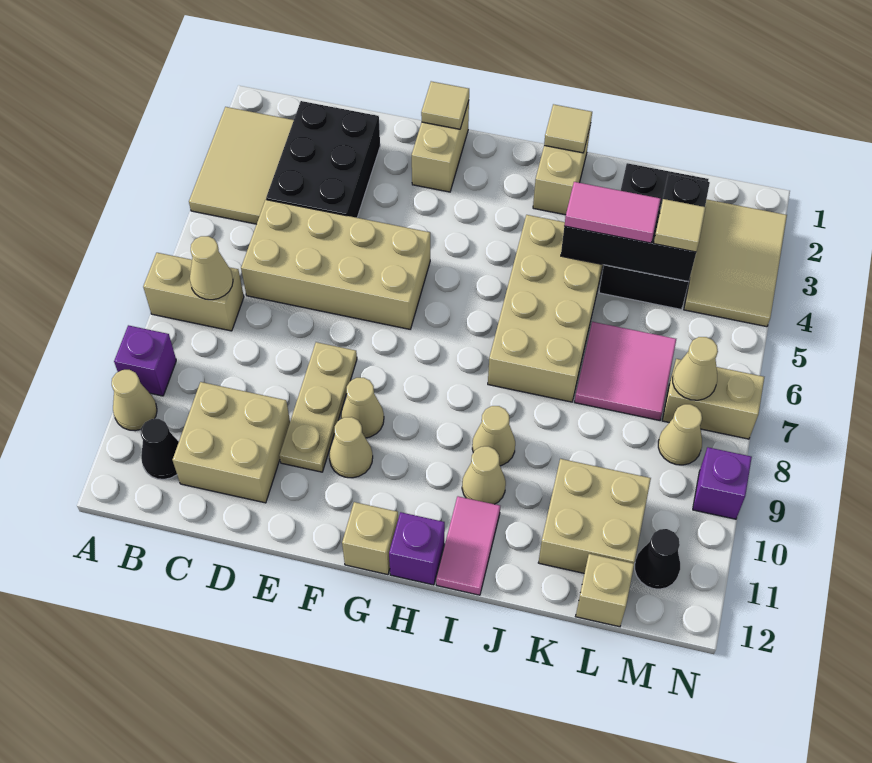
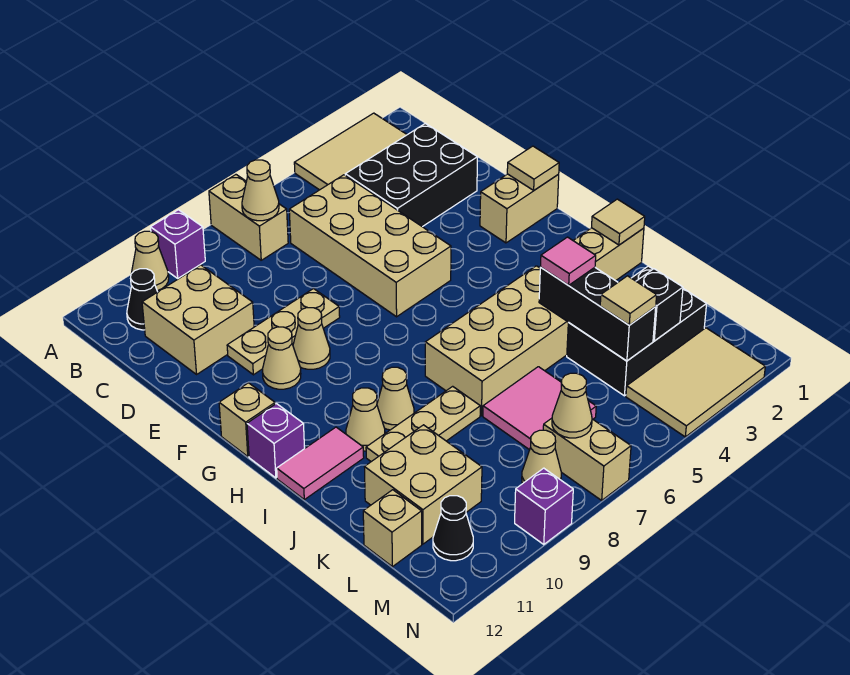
pink tile J4:K4 level 3 -> pink tile J4 level 3
none -> tan plate J8:J10 level 1

